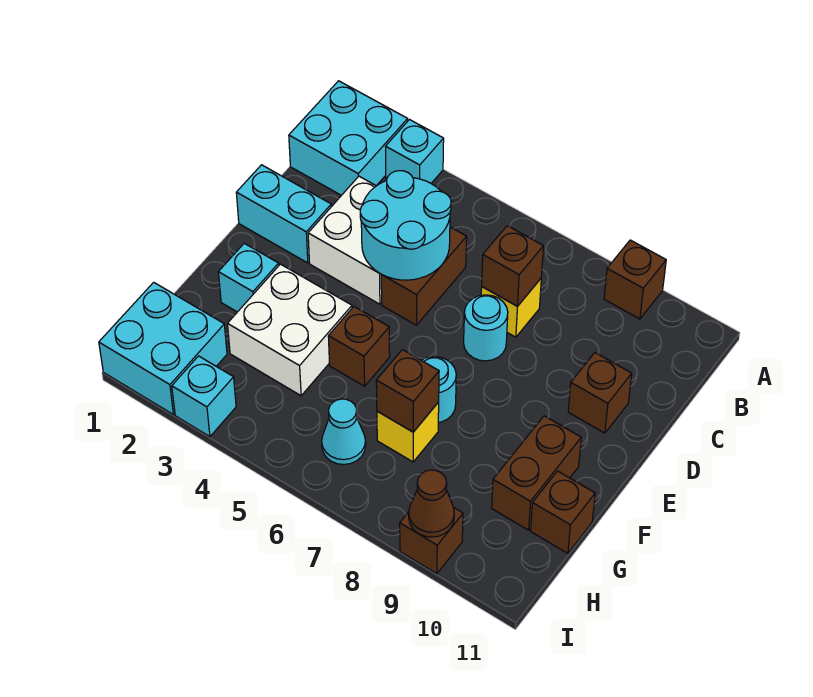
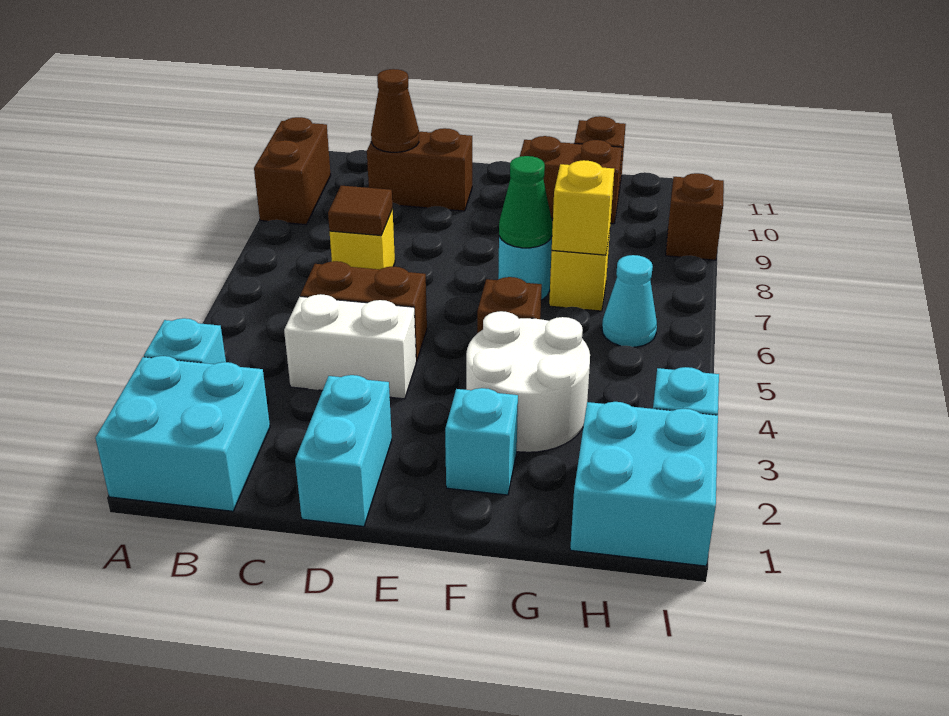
brown brick A9 level 1 -> brown brick A9:A10 level 1
white brick C3:D4 level 1 -> white brick C4:D4 level 1
cyan round brick C4:D5 level 2 -> none
brown brick C7 level 2 -> brown tile C7 level 2
cyan round brick D7 level 1 -> none
brown brick D10 level 1 -> brown brick C10:D10 level 1
white brick F3:G4 level 1 -> white round brick F3:G4 level 1
none -> green cone F7 level 2
brown brick G7 level 2 -> yellow brick G7 level 2
brown cone I9 level 2 -> brown cone C10 level 2

